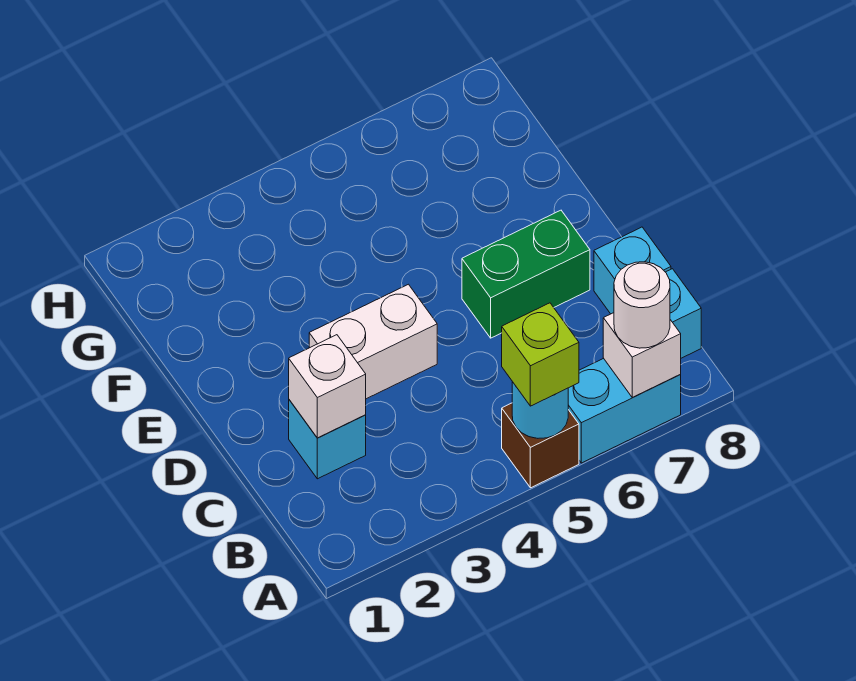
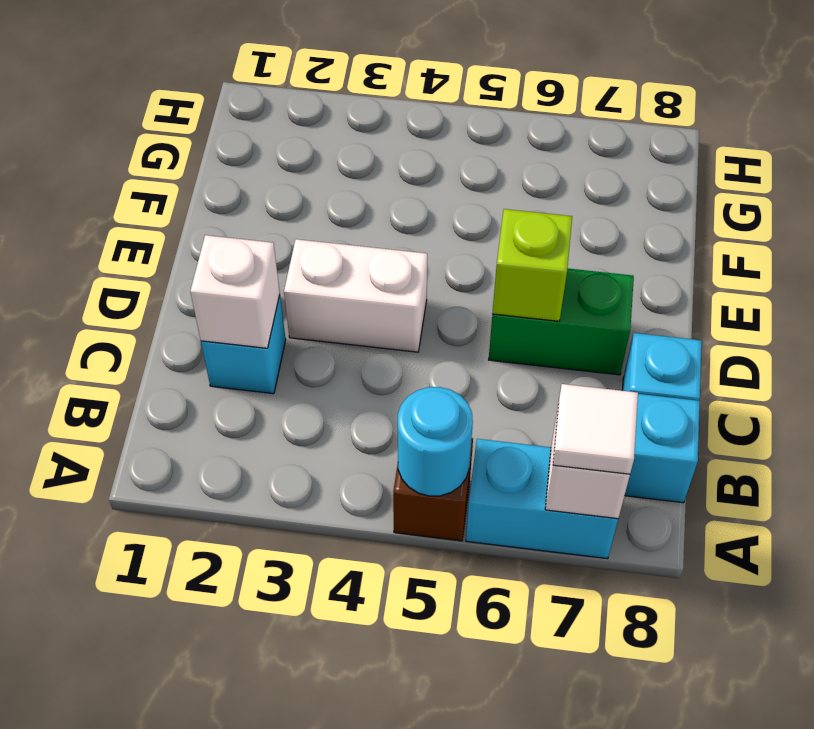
lime brick A5 level 3 -> lime brick D6 level 2
white round brick A7 level 3 -> white tile A7 level 3

